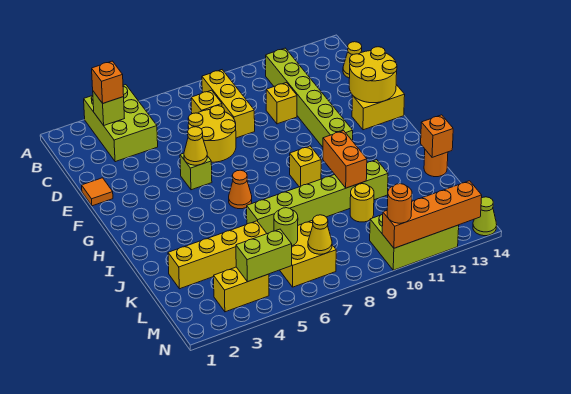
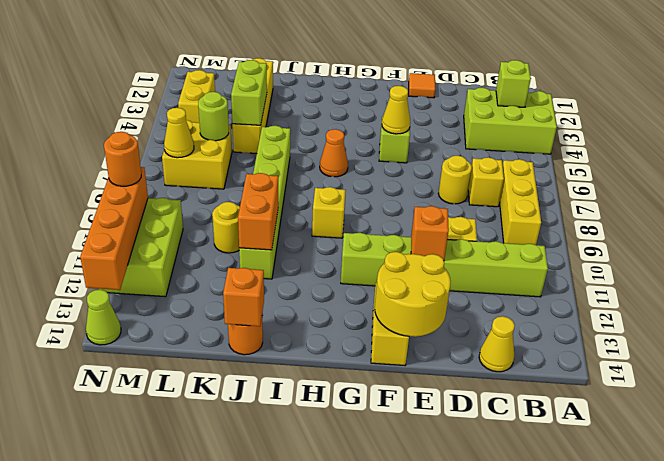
orange brick B3 level 3 -> orange brick E11 level 2
yellow brick B8:D8 level 1 -> yellow brick B7:B9 level 1
yellow round brick D6:E7 level 1 -> yellow round brick D7 level 1
orange brick I10:J10 level 2 -> orange brick J10:J11 level 2
lime brick M4:M5 level 2 -> lime brick K4:K5 level 2

